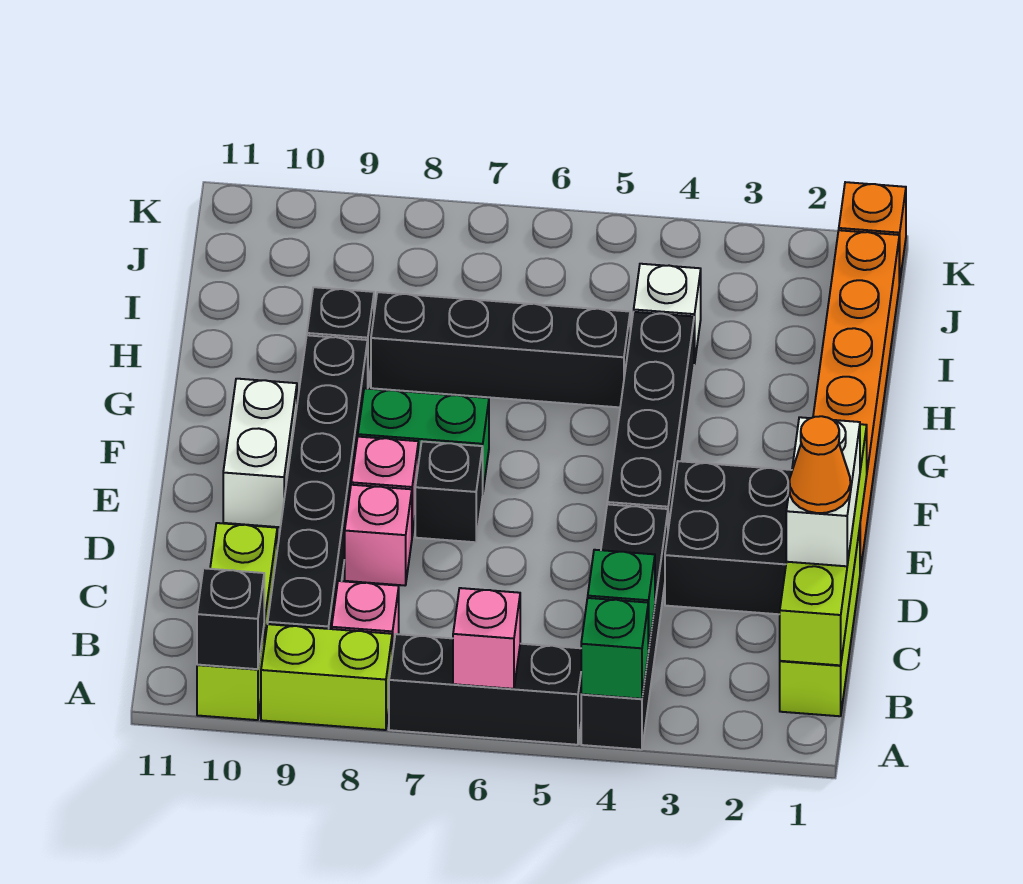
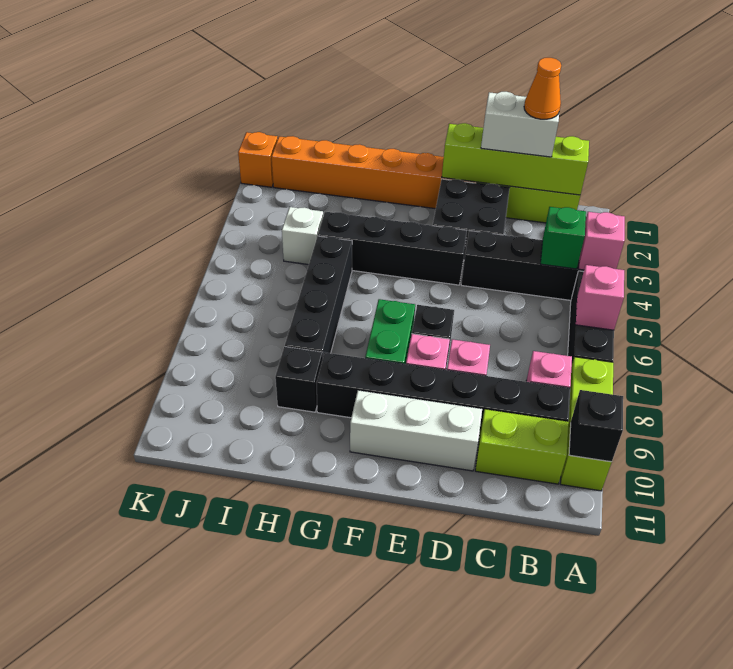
green brick A4 level 2 -> pink brick A4 level 2
white brick E10:F10 level 1 -> white brick D10:F10 level 1

